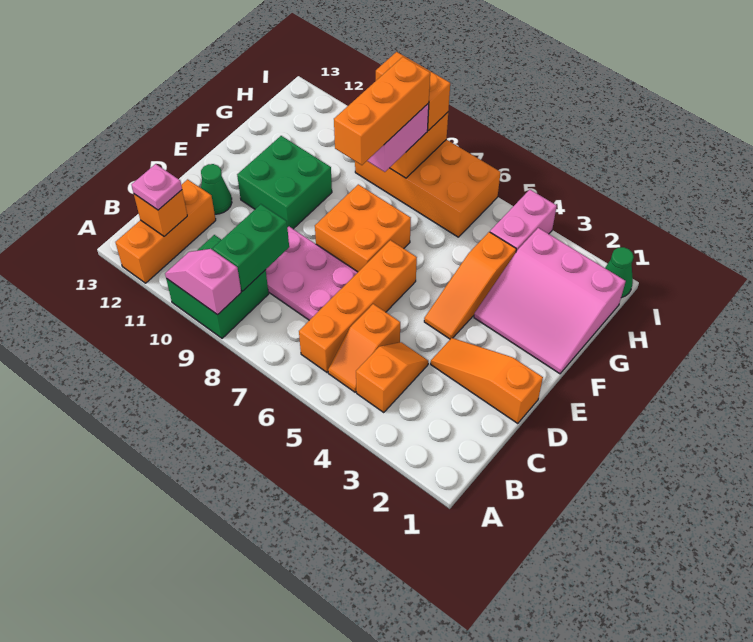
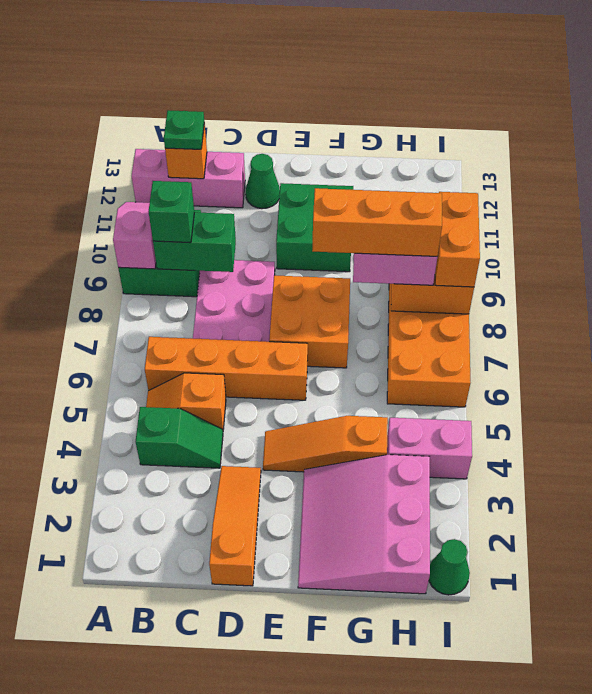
orange brick A12:C12 level 1 -> pink brick A12:C12 level 1
orange slope B4:C4 level 1 top B -> green slope B4:C4 level 1 top B
none -> green brick B9 level 3
pink plate B12 level 3 -> green plate B12 level 3

